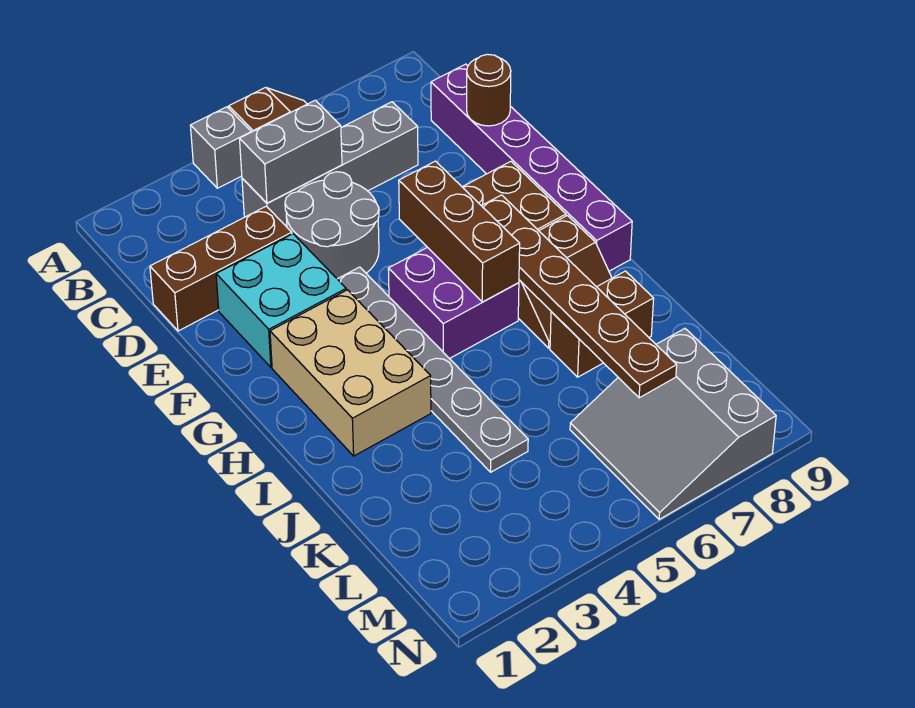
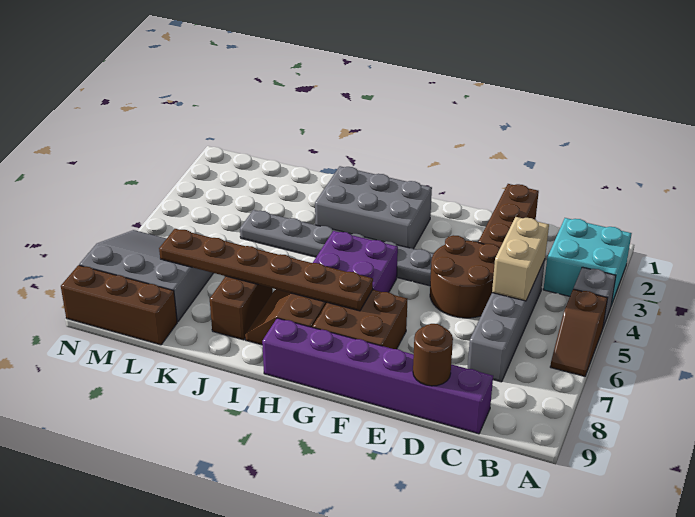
grey brick C4:C5 level 2 -> tan brick C4:C5 level 2
grey round brick D4:E5 level 1 -> brown round brick D4:E5 level 1
cyan brick E2:F3 level 1 -> cyan brick A2:B3 level 1
brown brick F6:H6 level 2 -> brown brick L9:N9 level 1
tan brick G2:I3 level 1 -> grey brick G2:I3 level 1

